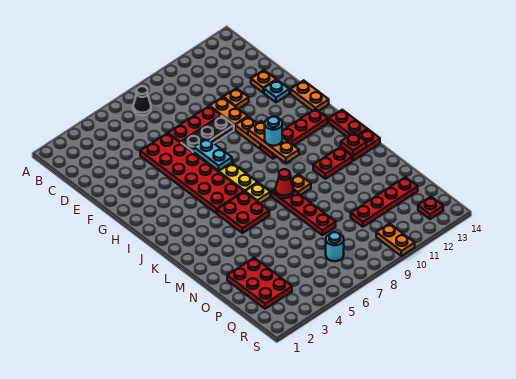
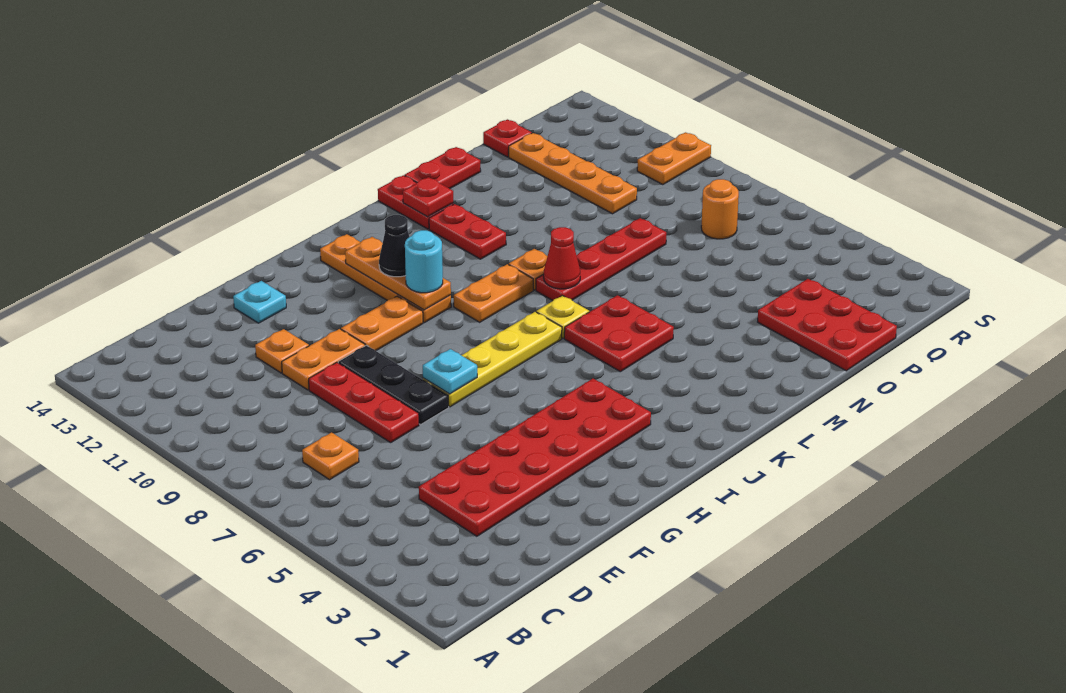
black cone B7 level 1 -> black cone I11 level 3
red plate E5:J6 level 1 -> red plate D3:I4 level 1
orange plate E13 level 1 -> orange plate C7 level 1
cyan plate G7:H7 level 2 -> cyan plate G7 level 2
orange plate G14:H14 level 1 -> orange plate J9:K9 level 1
orange plate H10:J10 level 2 -> orange plate I10:I12 level 2
red plate I10:I13 level 1 -> orange plate I10:I13 level 1
red plate J14:K14 level 1 -> red plate M14:N14 level 1
red plate O2:Q3 level 1 -> red plate O1:P3 level 1
red plate P10:P13 level 1 -> orange plate P10:P13 level 1
cyan round brick Q7 level 1 -> orange round brick Q7 level 1
red plate R13 level 1 -> red plate P14 level 1

